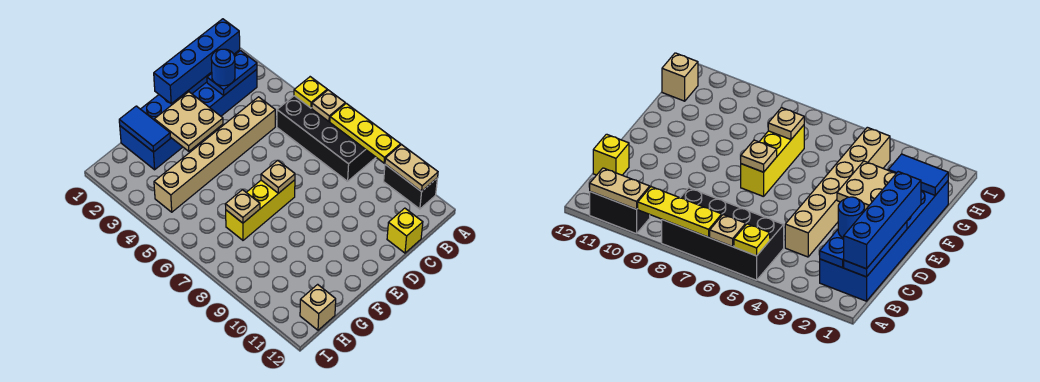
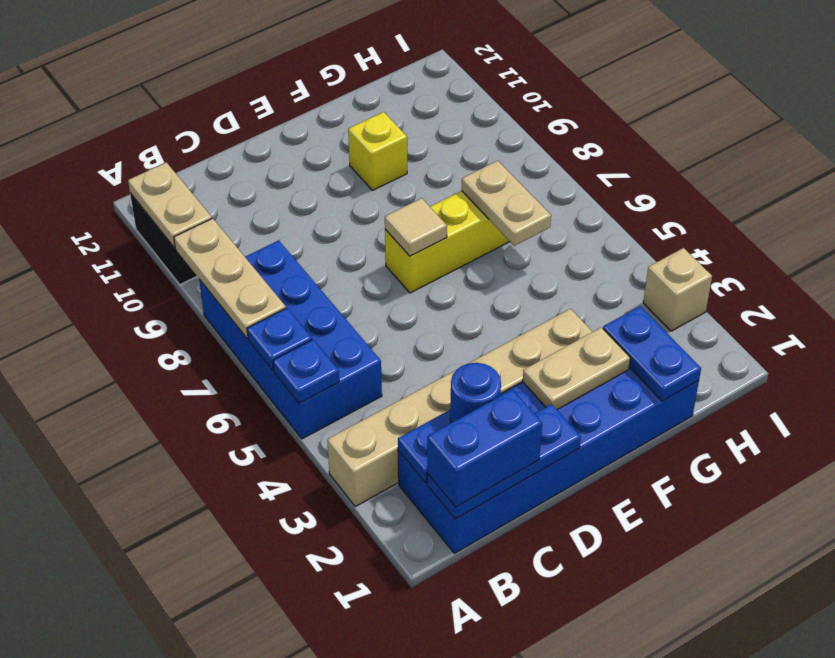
black brick A5:B8 level 1 -> blue brick A5:B8 level 1
yellow plate A5 level 2 -> blue plate A5 level 2
tan plate A6 level 2 -> blue plate A6 level 2
yellow plate A7:A9 level 2 -> tan plate A7:A9 level 2
blue brick B1:E1 level 3 -> blue brick B1:C1 level 3
tan brick C4:H4 level 1 -> tan brick A3:F3 level 1
yellow brick C12 level 1 -> yellow brick F10 level 1
tan plate E2:F3 level 2 -> tan plate E2:F2 level 2
tan plate E7 level 2 -> tan tile E7 level 2
blue tile G1:G2 level 2 -> blue plate G1:G2 level 2
tan plate G7 level 2 -> tan plate G6:G7 level 2
tan brick H12 level 1 -> tan brick I3 level 1

